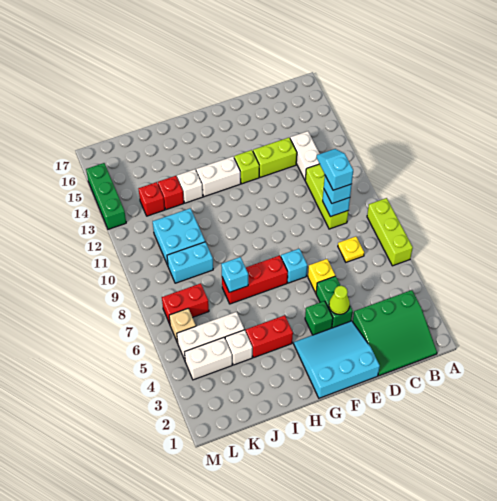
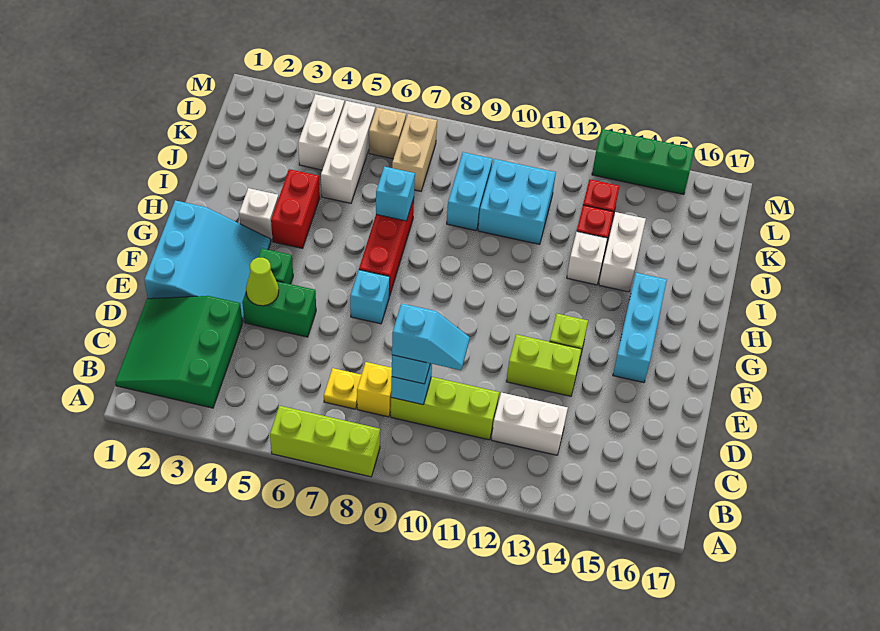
lime brick D13:E13 level 1 -> lime brick E12:E13 level 1
yellow brick E6 level 1 -> yellow brick C8 level 1
none -> cyan brick F15:H15 level 1
white brick G13:H13 level 1 -> white brick I14:J14 level 1
white brick J4 level 1 -> white brick H3 level 1
red brick K7:L7 level 1 -> tan brick K7:L7 level 1

